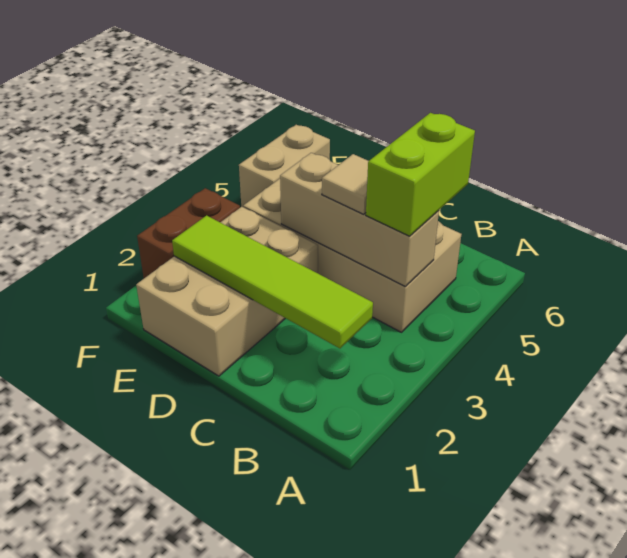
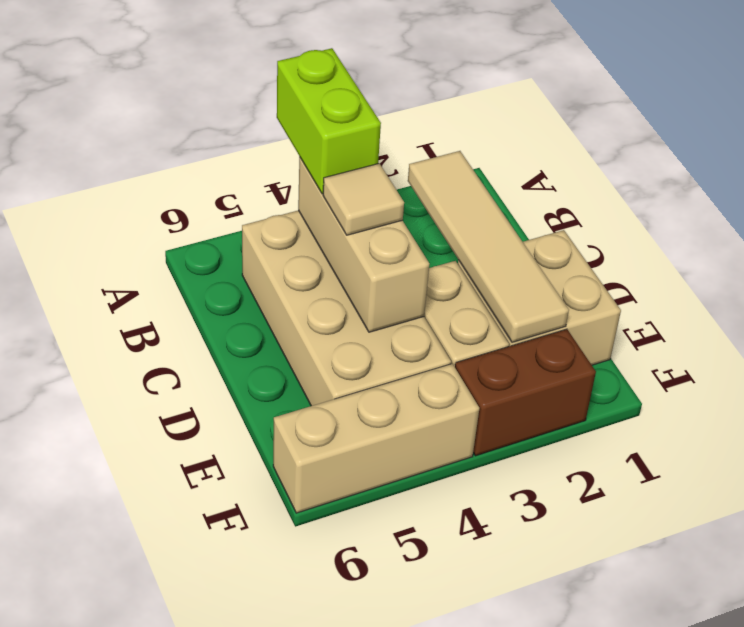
lime tile B2:E2 level 2 -> tan tile B2:E2 level 2
lime brick B4:B5 level 3 -> lime brick A4:B4 level 3
tan brick F5:F6 level 1 -> tan brick F4:F6 level 1

